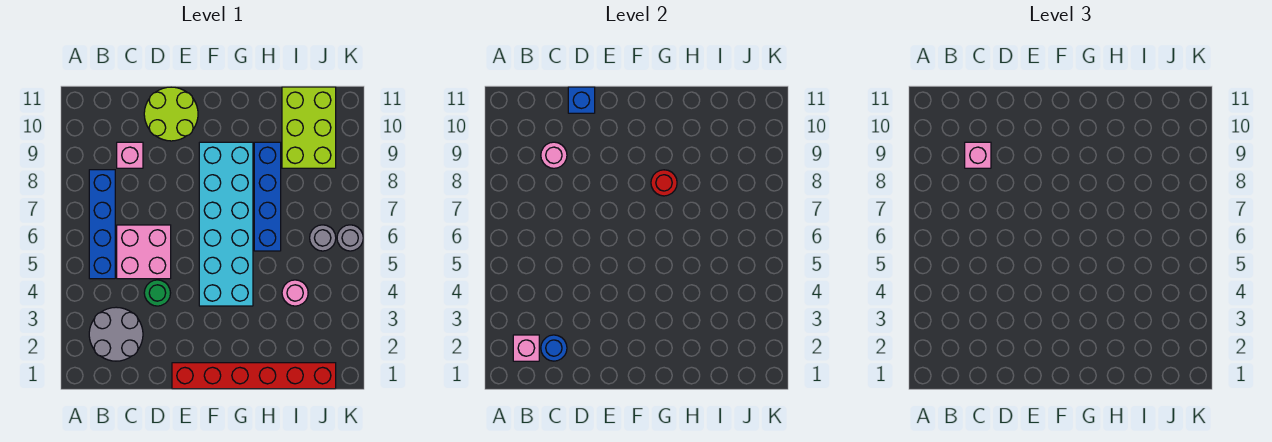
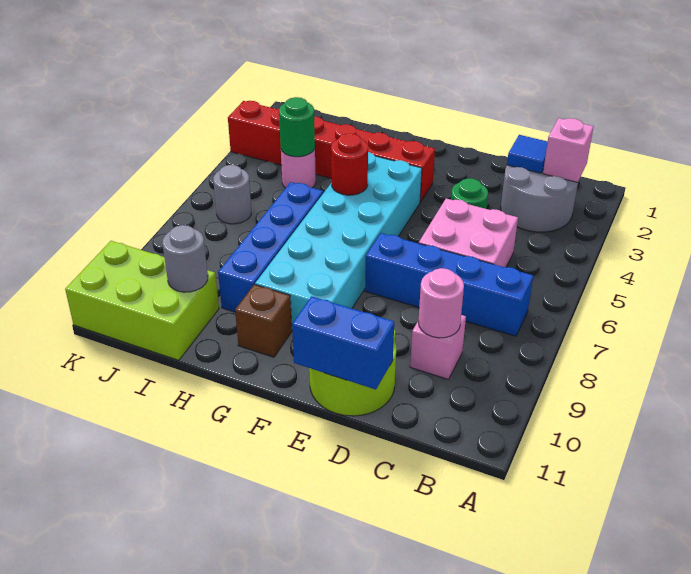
blue brick B5:B8 level 1 -> blue brick B7:E7 level 1
blue round brick C2 level 2 -> blue tile C2 level 2
pink brick C9 level 3 -> none
blue brick D11 level 2 -> blue brick D11:E11 level 2
red brick E1:J1 level 1 -> red brick F3:K3 level 1
red round brick G8 level 2 -> red round brick G5 level 2
none -> brown brick G10 level 1
none -> green round brick I4 level 2
lime brick I9:J11 level 1 -> lime brick I10:K11 level 1
grey round brick K6 level 1 -> grey round brick I10 level 2

